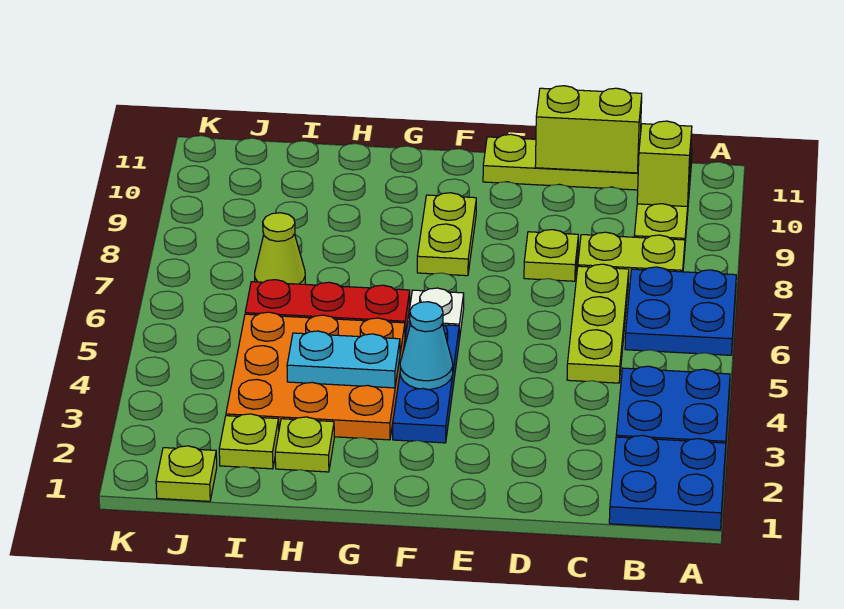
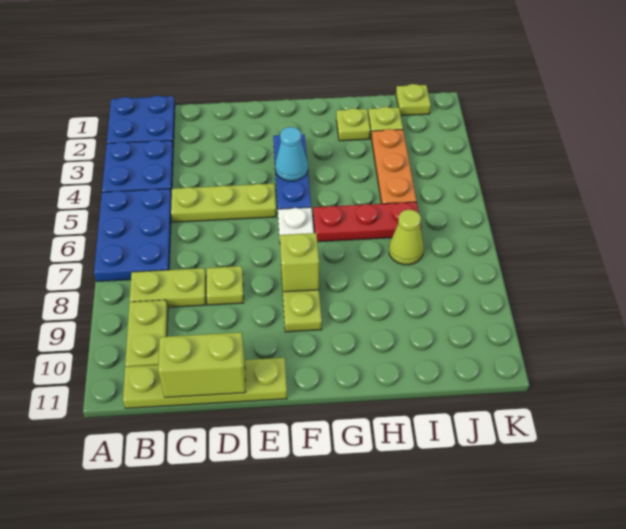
blue plate A6:B7 level 1 -> blue plate A5:B7 level 1
lime brick B10 level 2 -> lime brick F8 level 2
lime plate C5:C7 level 1 -> lime plate C5:E5 level 1
orange plate G3:I5 level 1 -> orange plate I3:I5 level 1
cyan plate G4:H4 level 2 -> none

